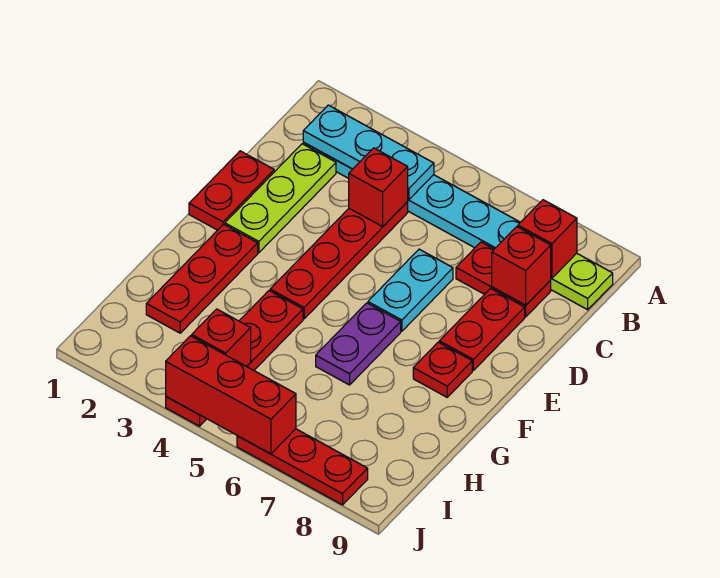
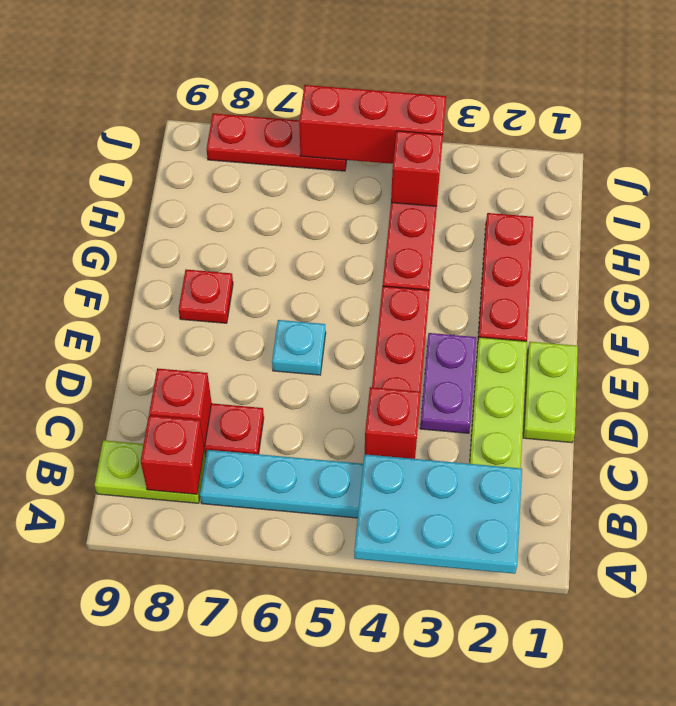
cyan plate B2:B4 level 2 -> cyan plate A2:B4 level 2
red plate D1:E1 level 1 -> lime plate D1:E1 level 1
cyan plate D6:E6 level 1 -> cyan plate E6 level 1
red plate D8:E8 level 1 -> none
purple plate F6:G6 level 1 -> purple plate D3:E3 level 1

